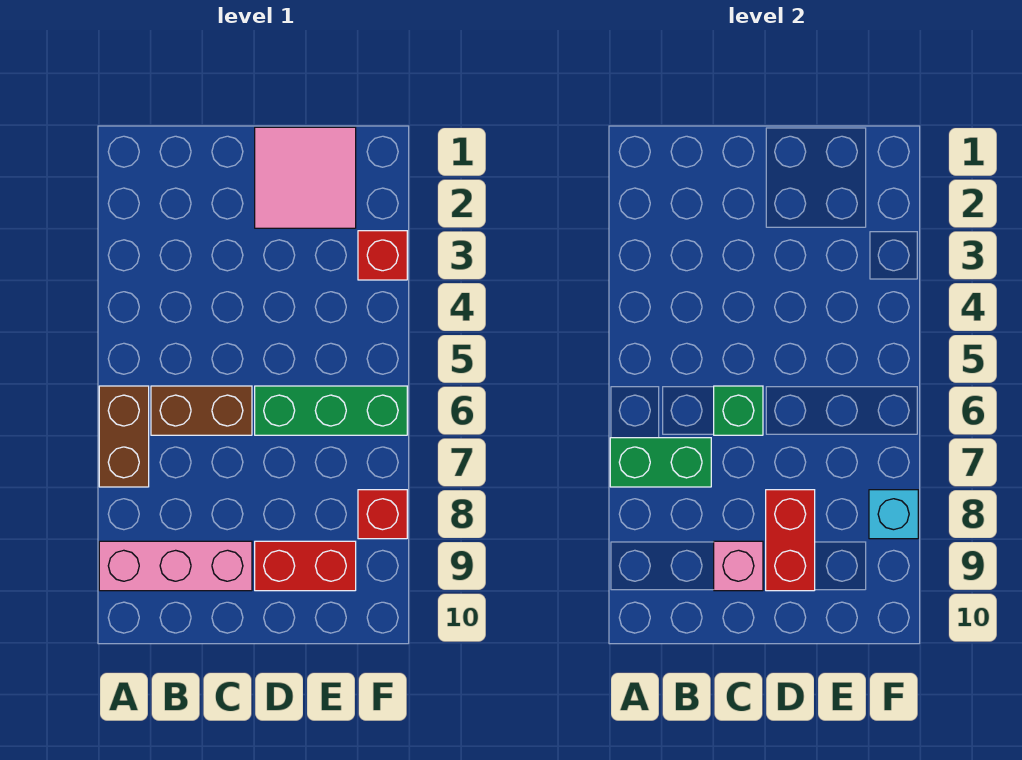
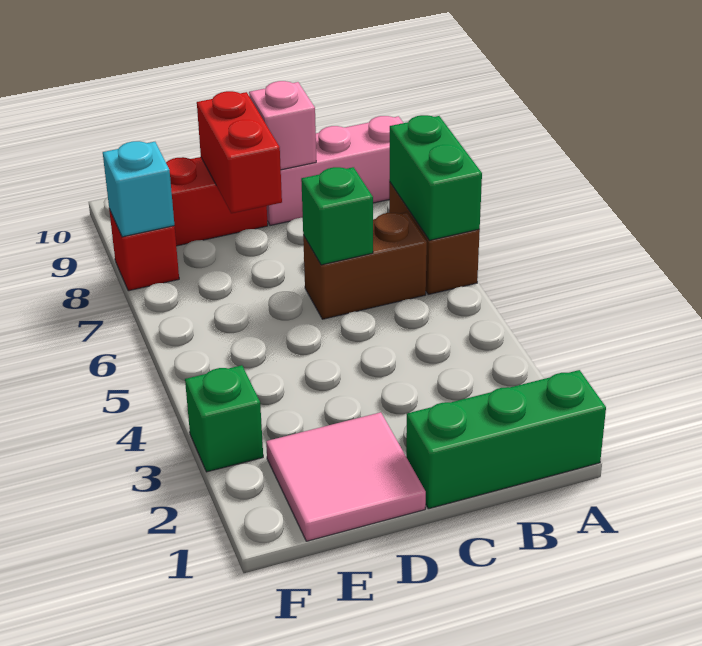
green brick A7:B7 level 2 -> green brick A6:A7 level 2
green brick D6:F6 level 1 -> green brick A1:C1 level 1
red brick F3 level 1 -> green brick F3 level 1

